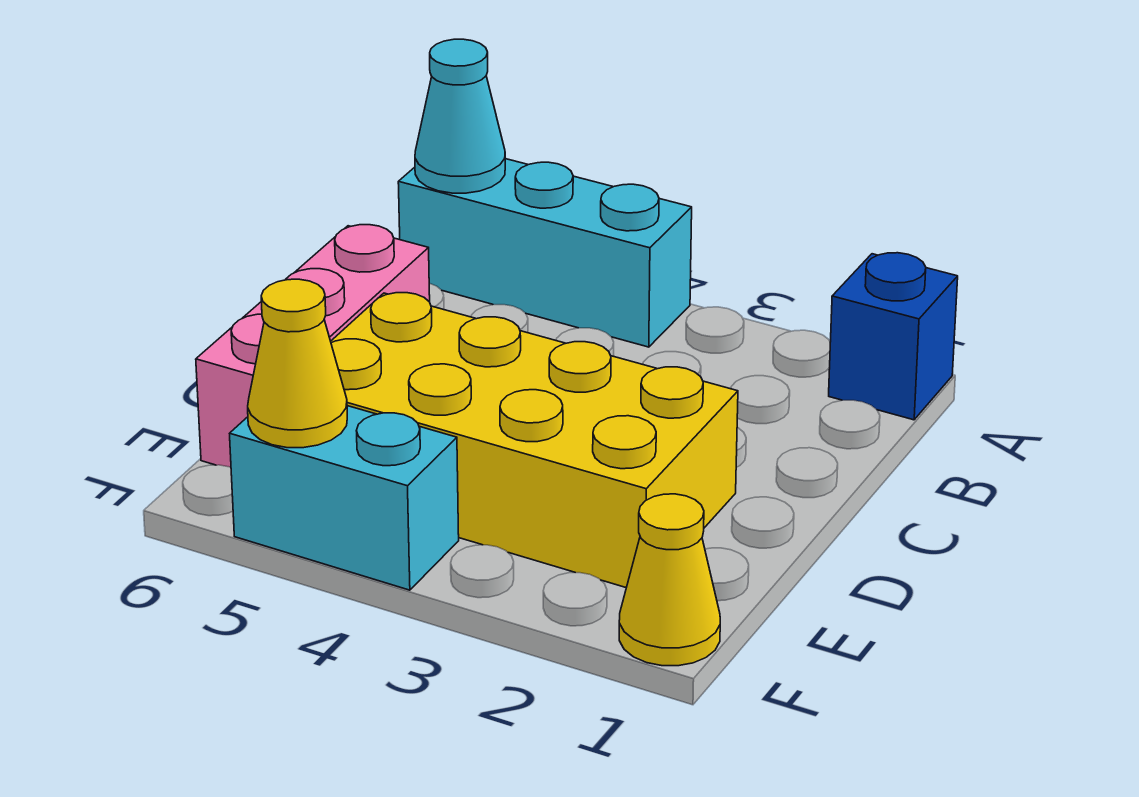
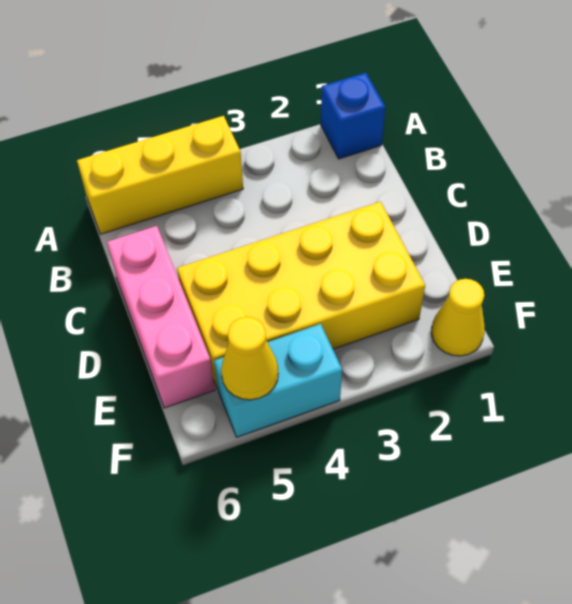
cyan brick A4:A6 level 1 -> yellow brick A4:A6 level 1
cyan cone A6 level 2 -> none

